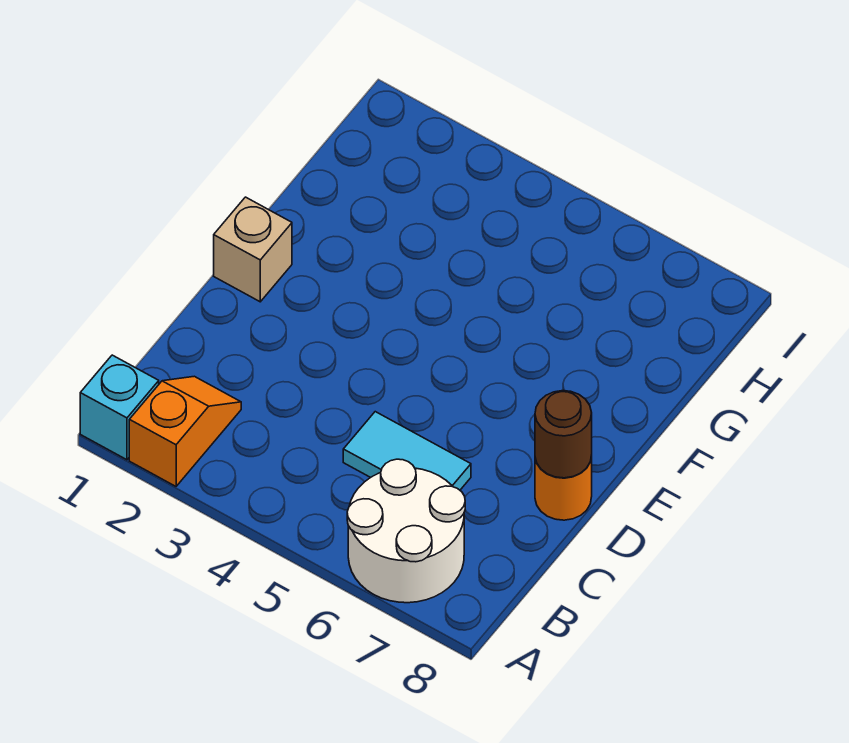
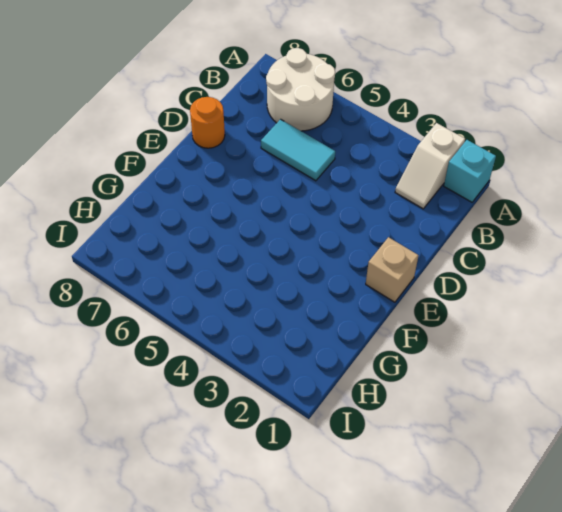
orange slope A2:B2 level 1 top A -> white slope A2:B2 level 1 top A
brown round brick D8 level 2 -> none

